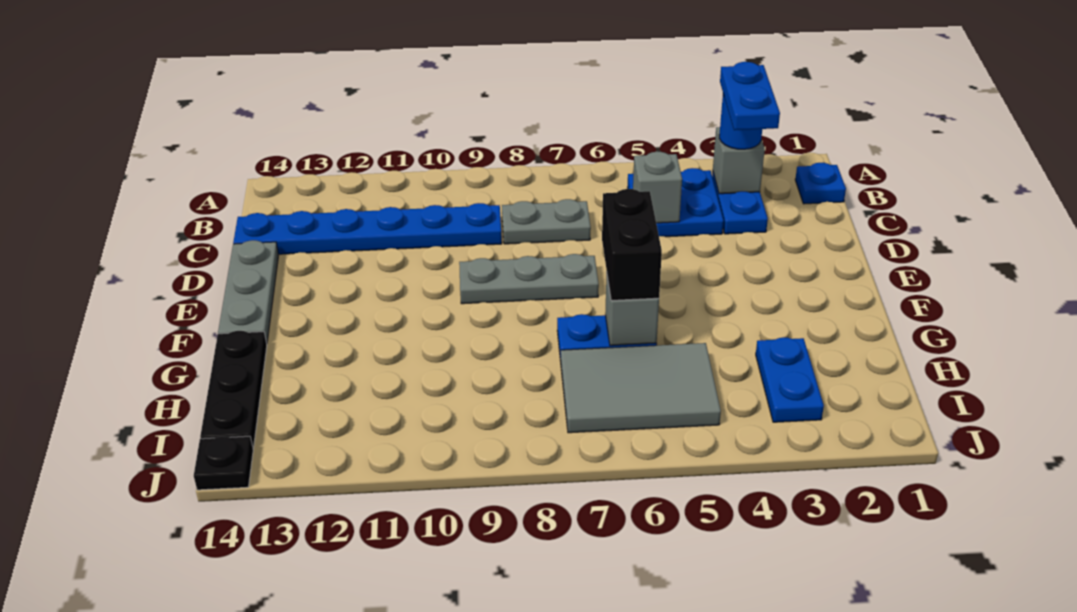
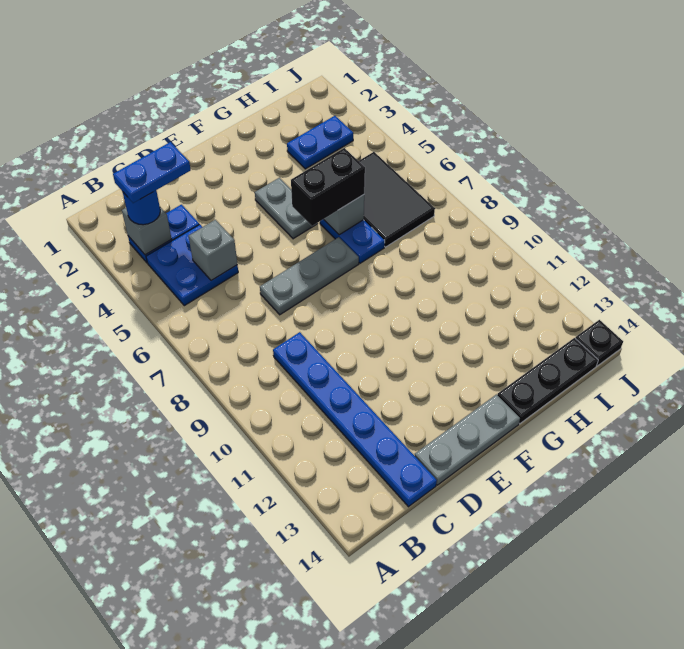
blue plate B1 level 1 -> none
grey plate C7:C8 level 1 -> grey plate F4:F5 level 1
grey plate E7:E9 level 1 -> grey plate D7:F7 level 1
grey tile H5:I7 level 1 -> black tile H5:I7 level 1

